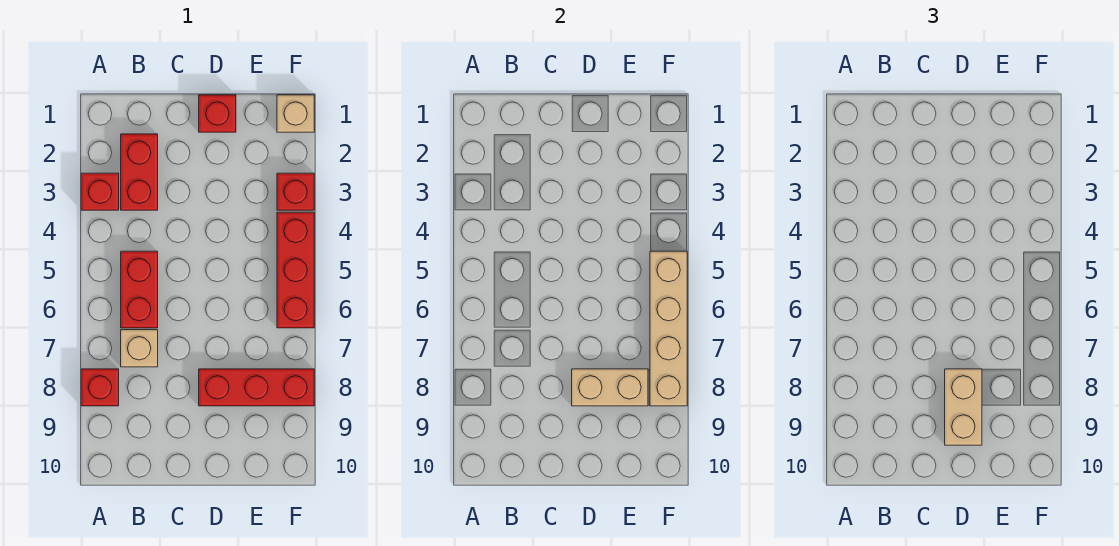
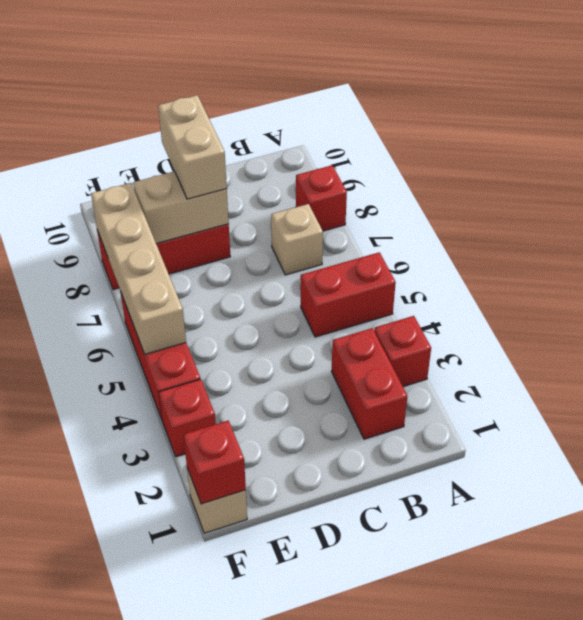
red brick B5:B6 level 1 -> red brick A5:B5 level 1
red brick D1 level 1 -> red brick F1 level 2

